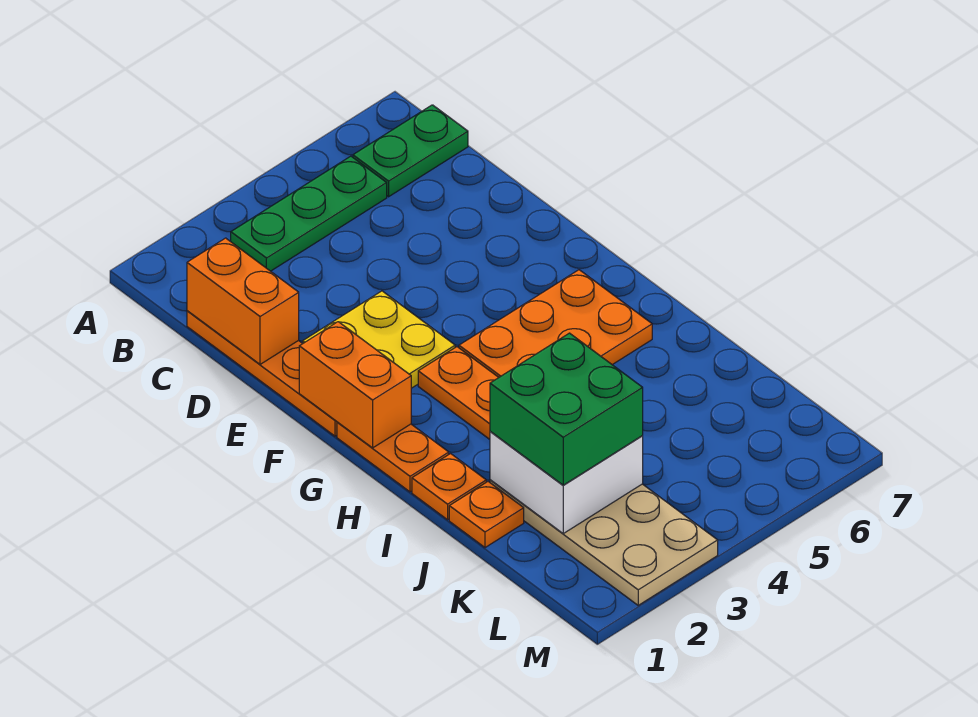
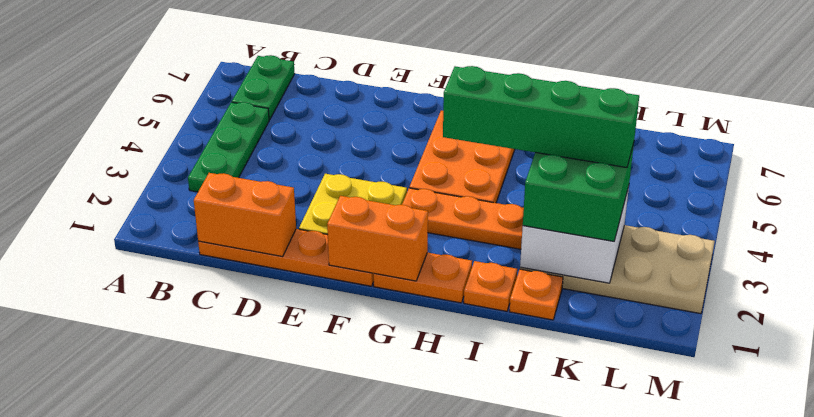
none -> green brick H3:K3 level 4

